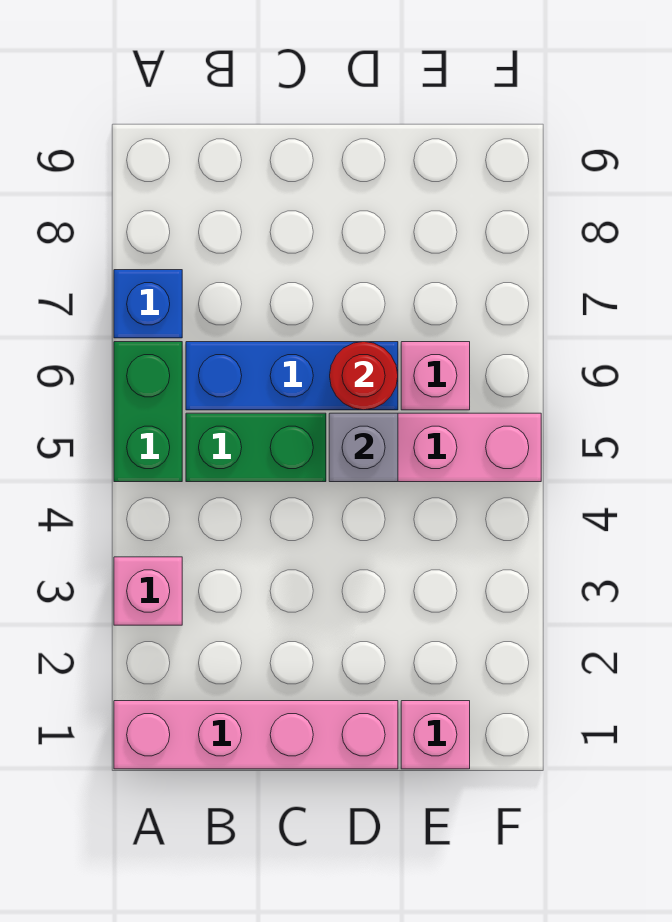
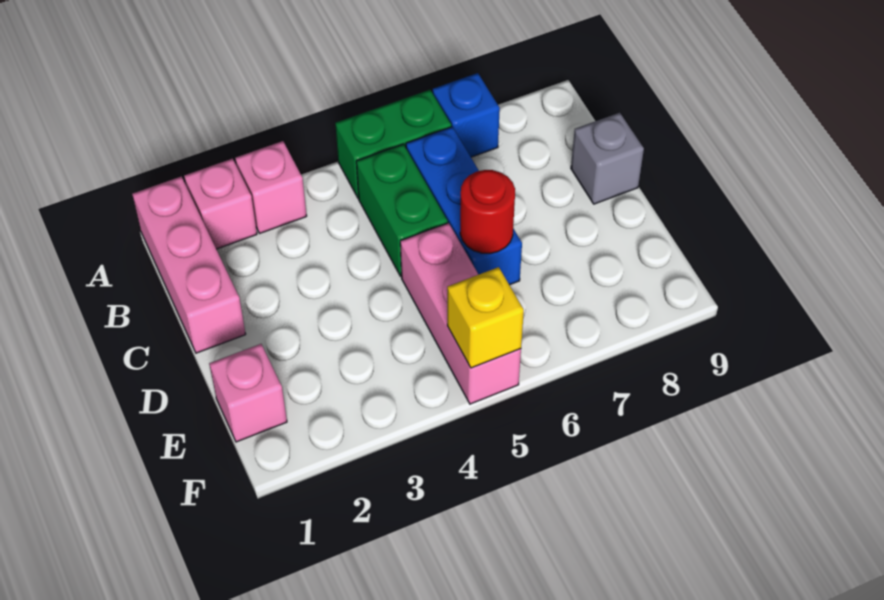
pink brick A1:D1 level 1 -> pink brick A1:C1 level 1
grey brick D5 level 2 -> grey brick C9 level 1
pink brick E6 level 1 -> pink brick A2 level 1
none -> yellow brick F5 level 2

